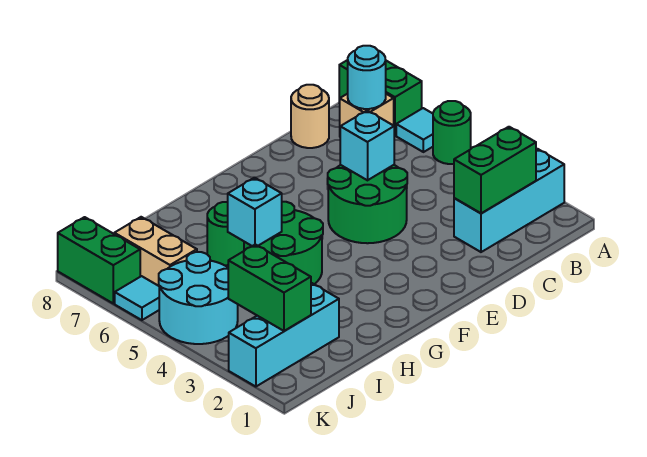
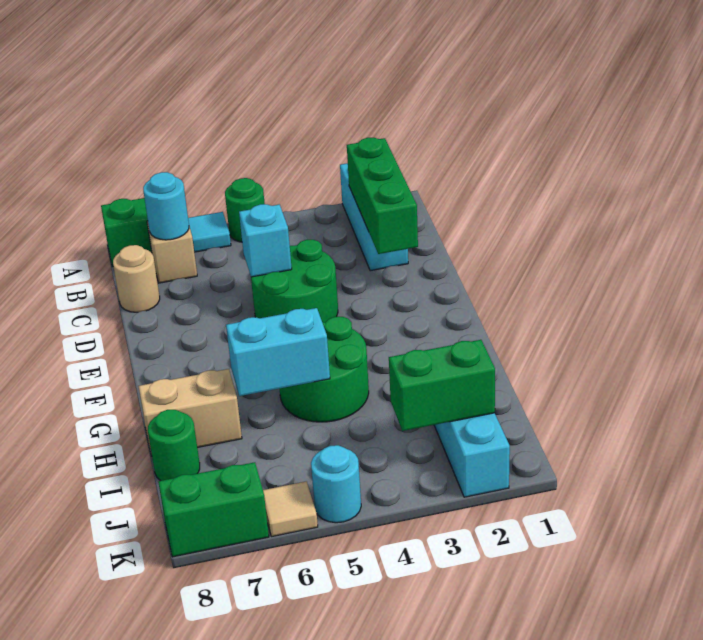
green brick B2:C2 level 2 -> green brick B2:D2 level 2
cyan brick H5 level 2 -> cyan brick H5:H6 level 2
green round brick H6 level 1 -> green round brick I8 level 1
cyan round brick J4:K5 level 1 -> cyan round brick K5 level 1
tan brick J6:J7 level 1 -> tan brick H7:H8 level 1
cyan tile K6 level 1 -> tan tile K6 level 1

